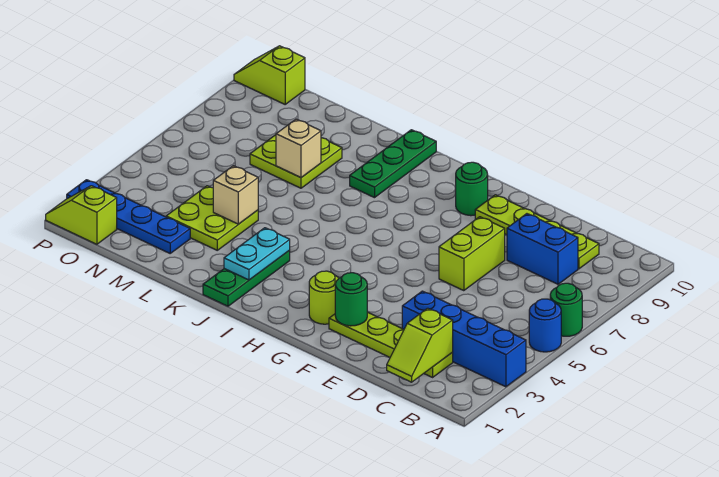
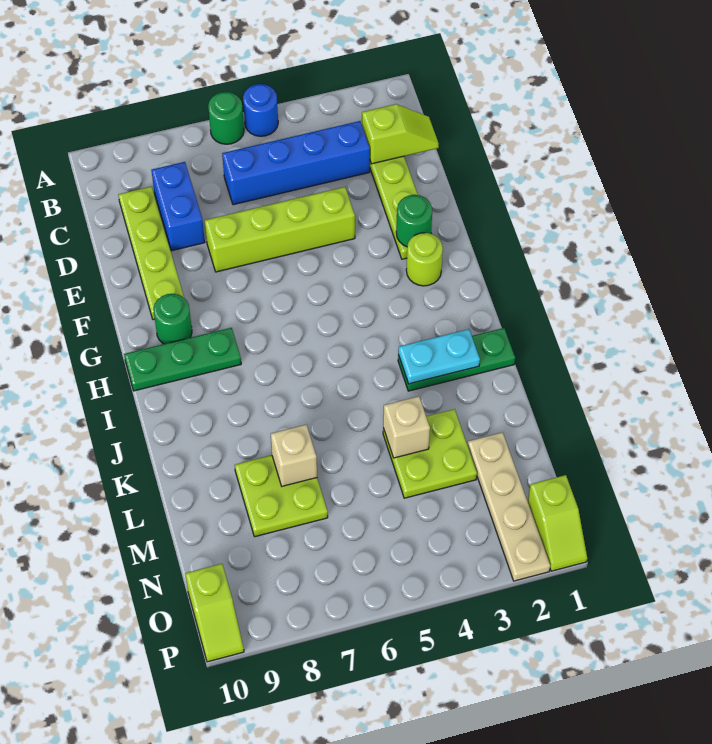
blue brick A3:D3 level 1 -> blue brick C3:C6 level 1
lime brick E6:E7 level 1 -> lime brick E4:E7 level 1
green plate J8:J10 level 1 -> green plate H8:H10 level 1
blue plate M2:P2 level 1 -> tan plate M2:P2 level 1

